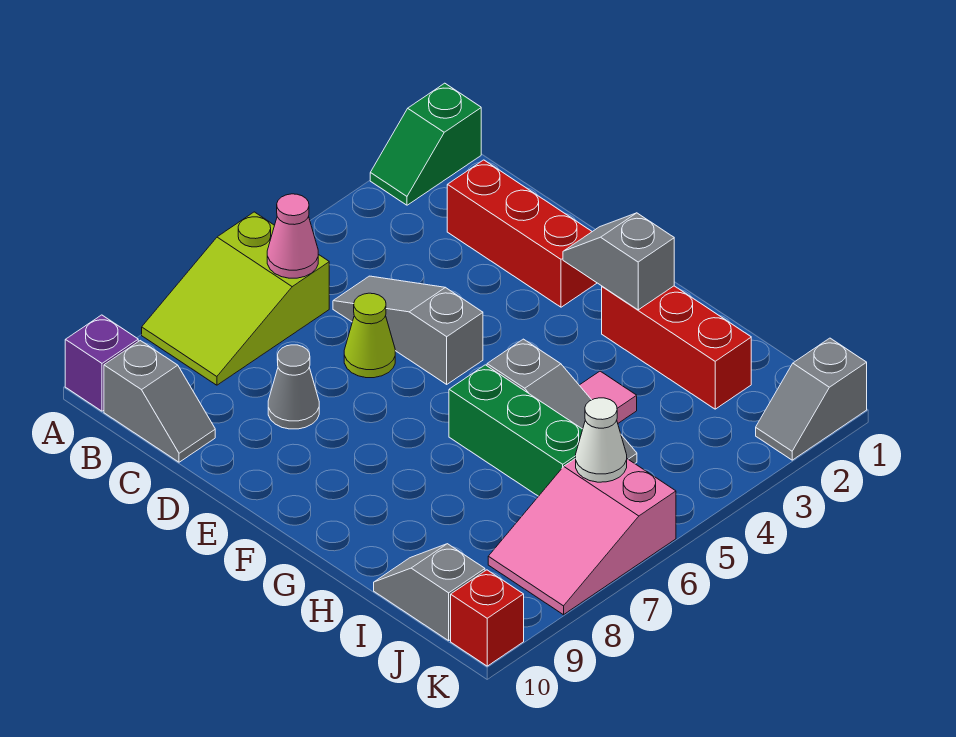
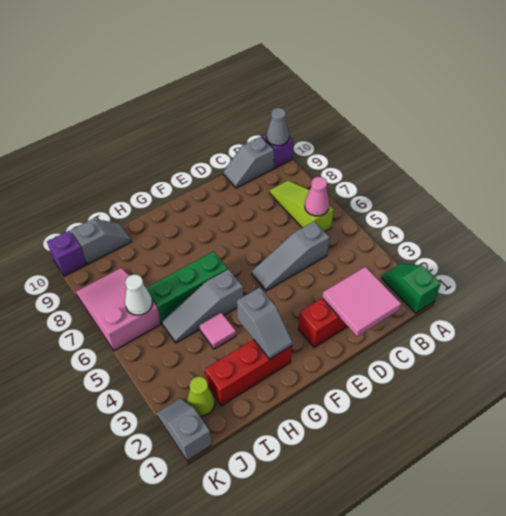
lime slope A6:B8 level 1 top 6 -> lime slope B6:B8 level 1 top 6
none -> pink tile C1:D2 level 2
grey slope C5:E5 level 1 top E -> grey slope C5:E5 level 1 top C
lime cone D6 level 1 -> lime cone J2 level 1
grey cone D8 level 1 -> grey cone A10 level 2
grey slope F2:G2 level 2 top G -> grey slope G2:G3 level 2 top 3
red brick K10 level 1 -> purple brick K10 level 1

